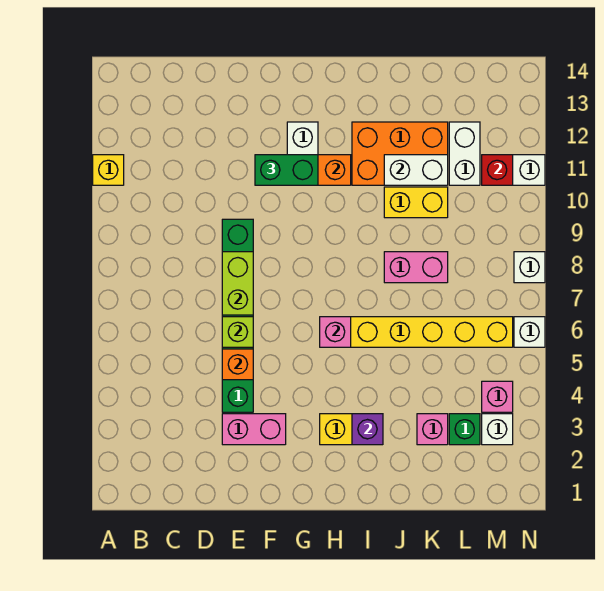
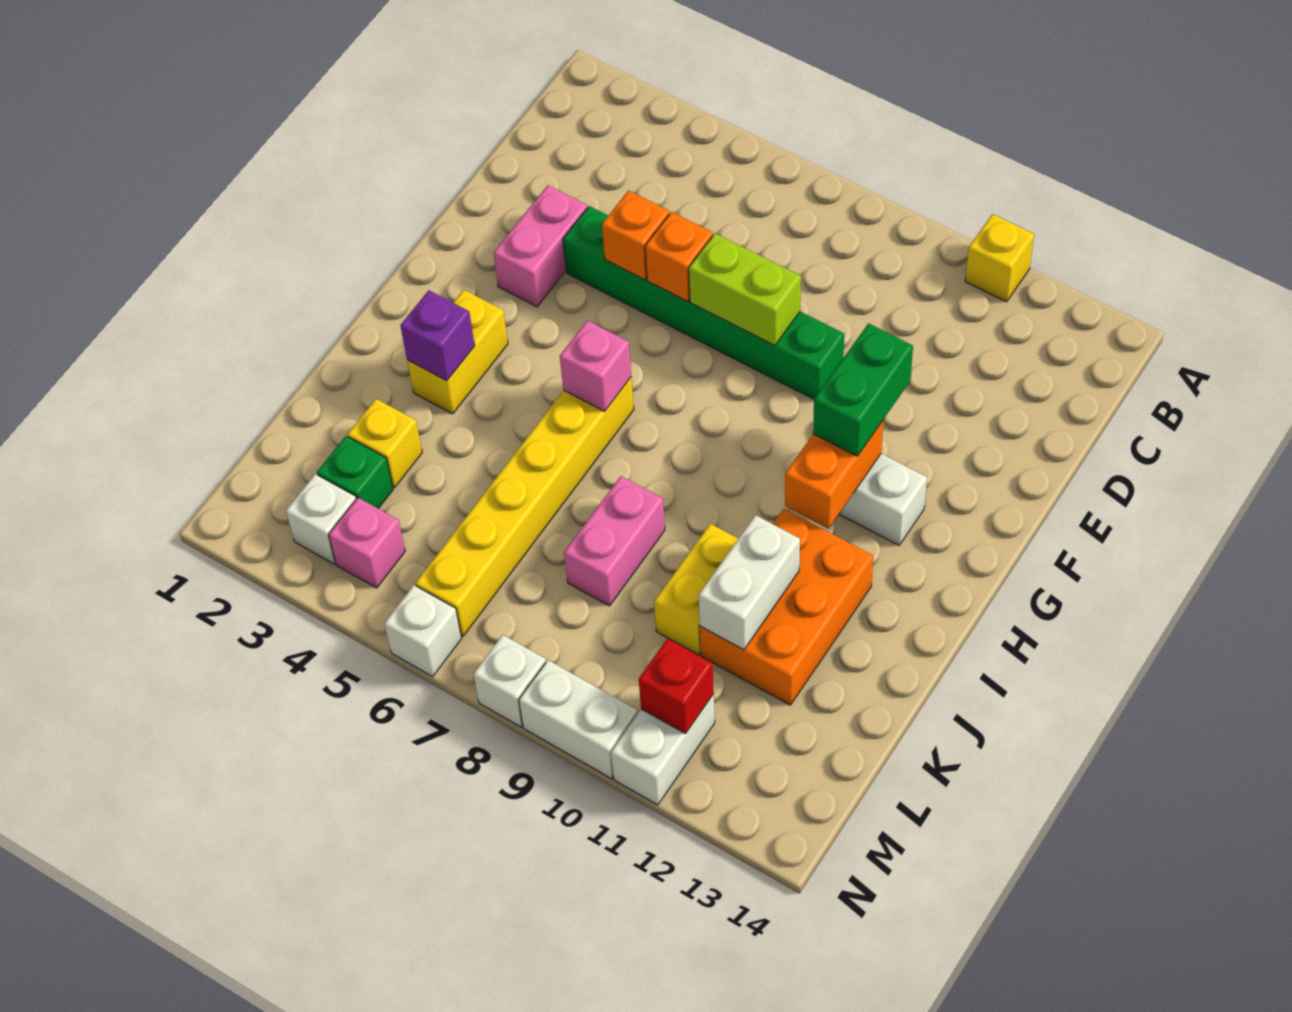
lime brick E6 level 2 -> orange brick E6 level 2
pink brick K3 level 1 -> yellow brick K3 level 1
white brick L11:L12 level 1 -> white brick N9:N10 level 1

